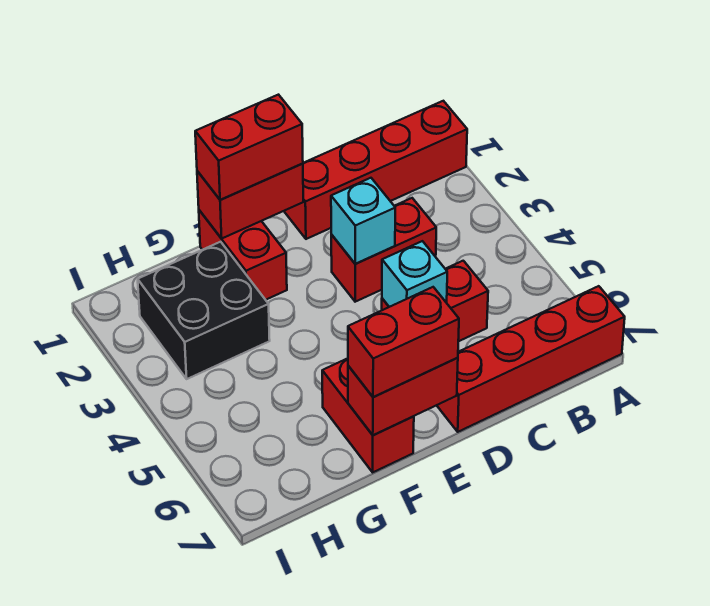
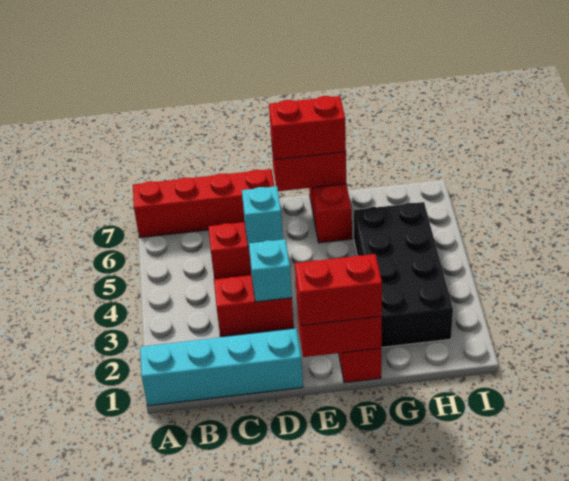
red brick A1:D1 level 1 -> cyan brick A1:D1 level 1
black brick G2:H3 level 1 -> black brick G2:H5 level 1

